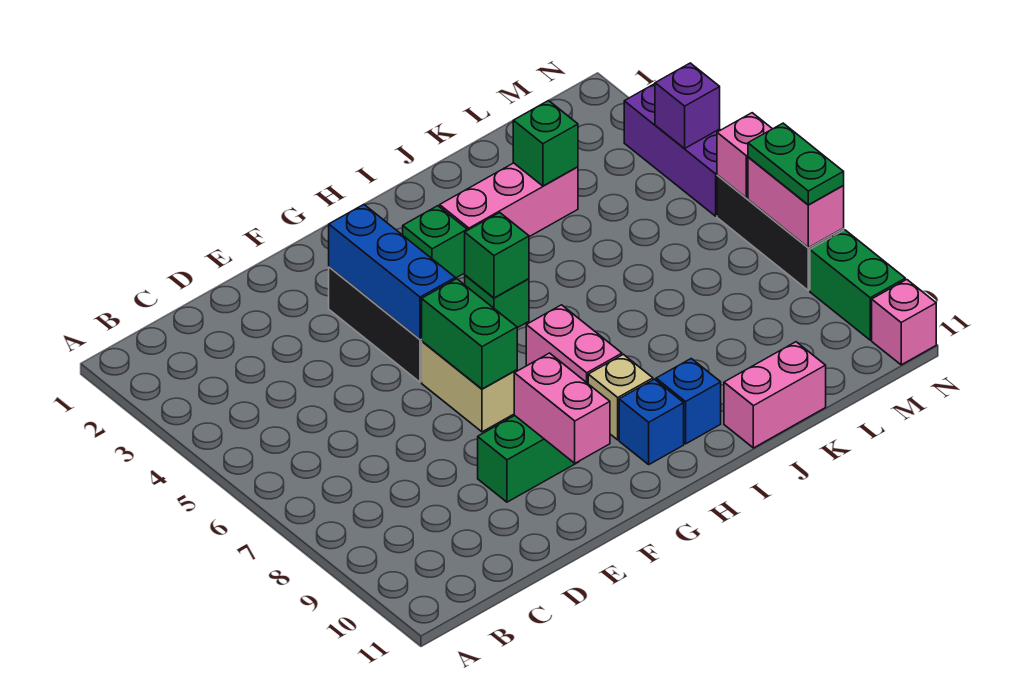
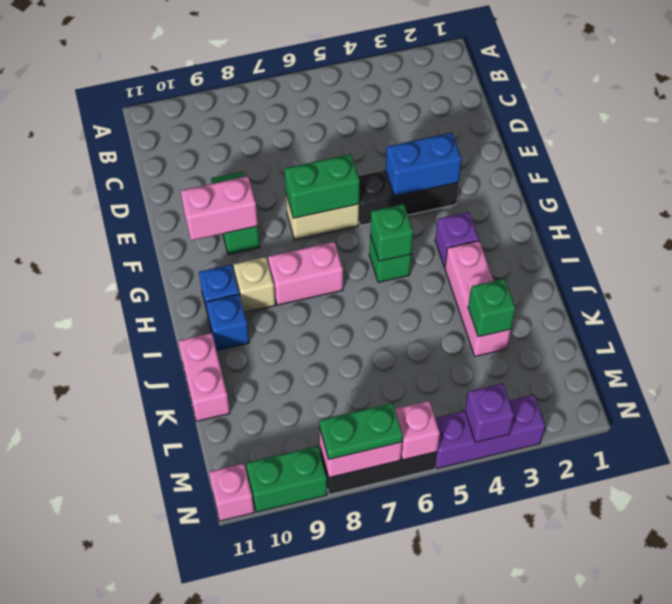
blue brick F3:F5 level 2 -> blue brick F3:F4 level 2
green brick H3 level 1 -> purple brick H3 level 1

